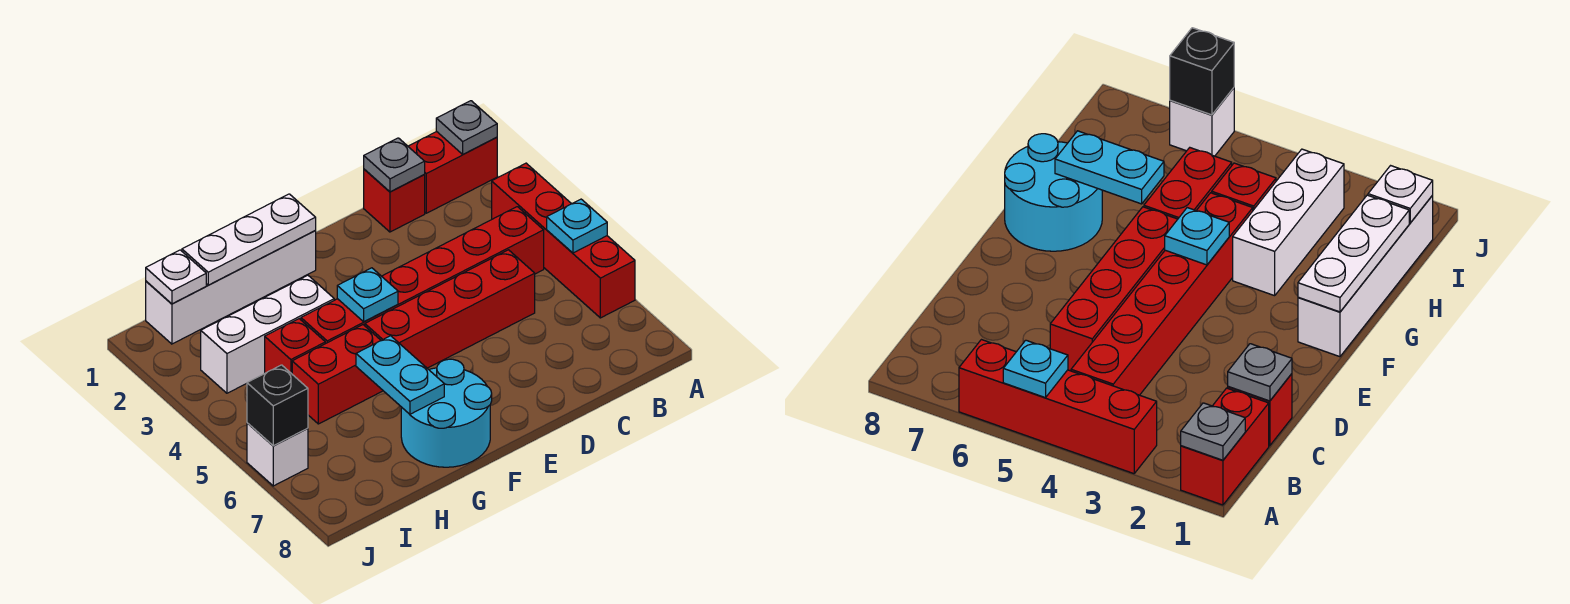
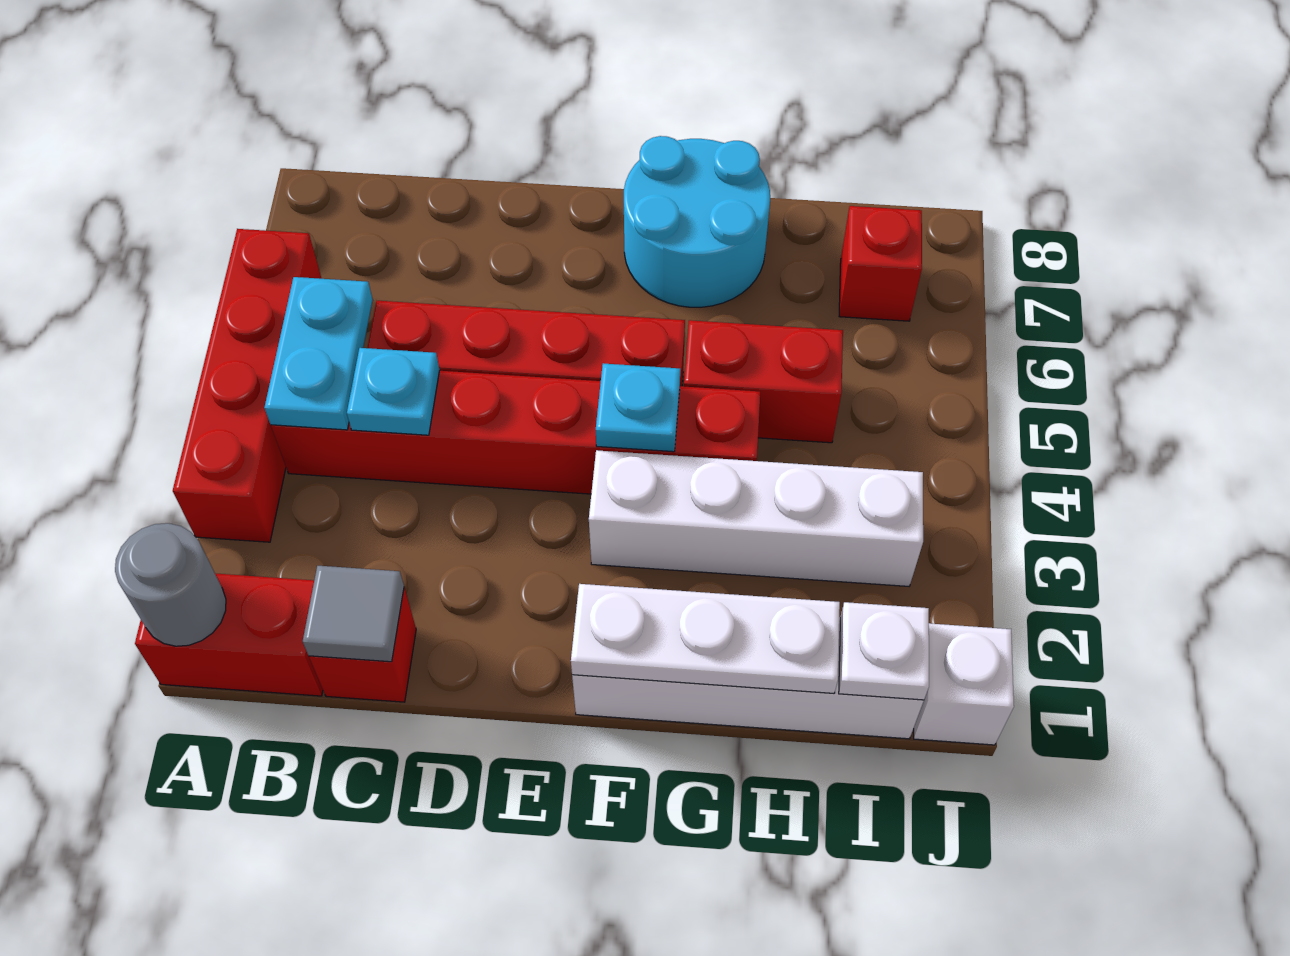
grey plate A1 level 2 -> grey round brick A1 level 2
cyan plate A5 level 2 -> cyan plate C4 level 2
grey plate C1 level 2 -> grey tile C1 level 2
white brick G3:I3 level 1 -> white brick F3:I3 level 1
cyan plate G6:G7 level 2 -> cyan plate B4:B5 level 2
red brick H4 level 1 -> red brick I7 level 1
white brick J6 level 1 -> white brick J1 level 1
black brick J6 level 2 -> none

